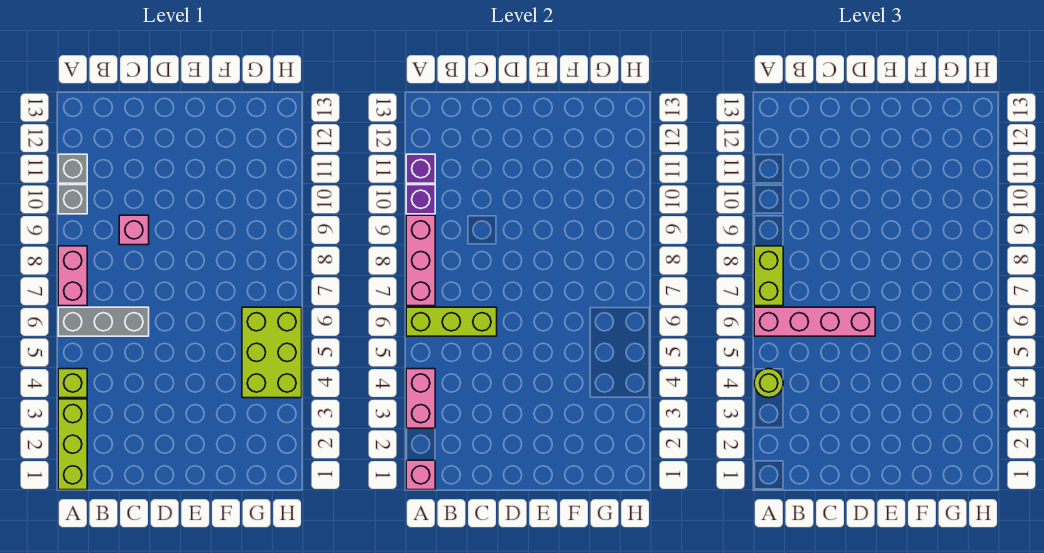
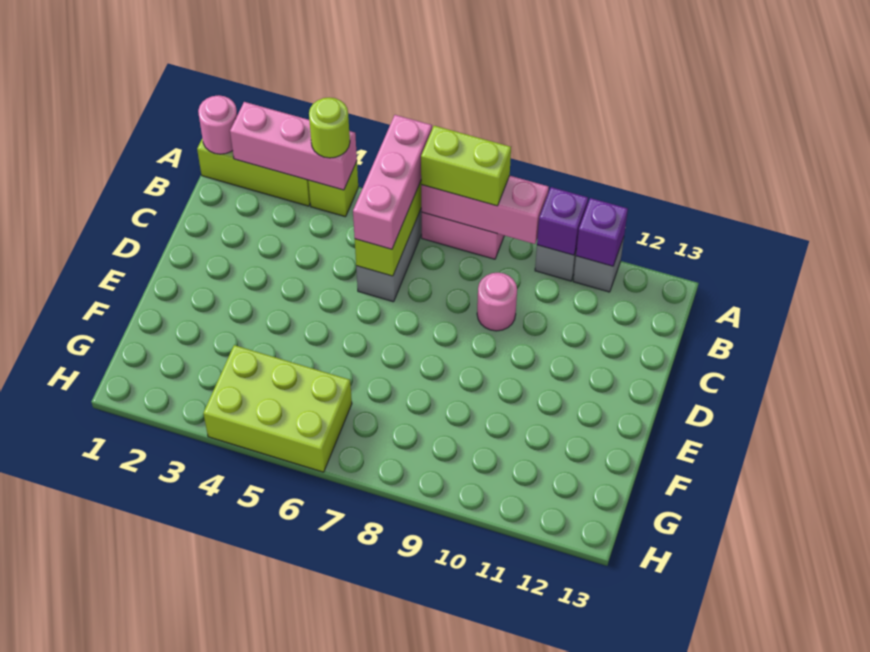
pink brick A1 level 2 -> pink round brick A1 level 2
pink brick A3:A4 level 2 -> pink brick A2:A4 level 2
pink brick A6:D6 level 3 -> pink brick A6:C6 level 3
pink brick C9 level 1 -> pink round brick C9 level 1

